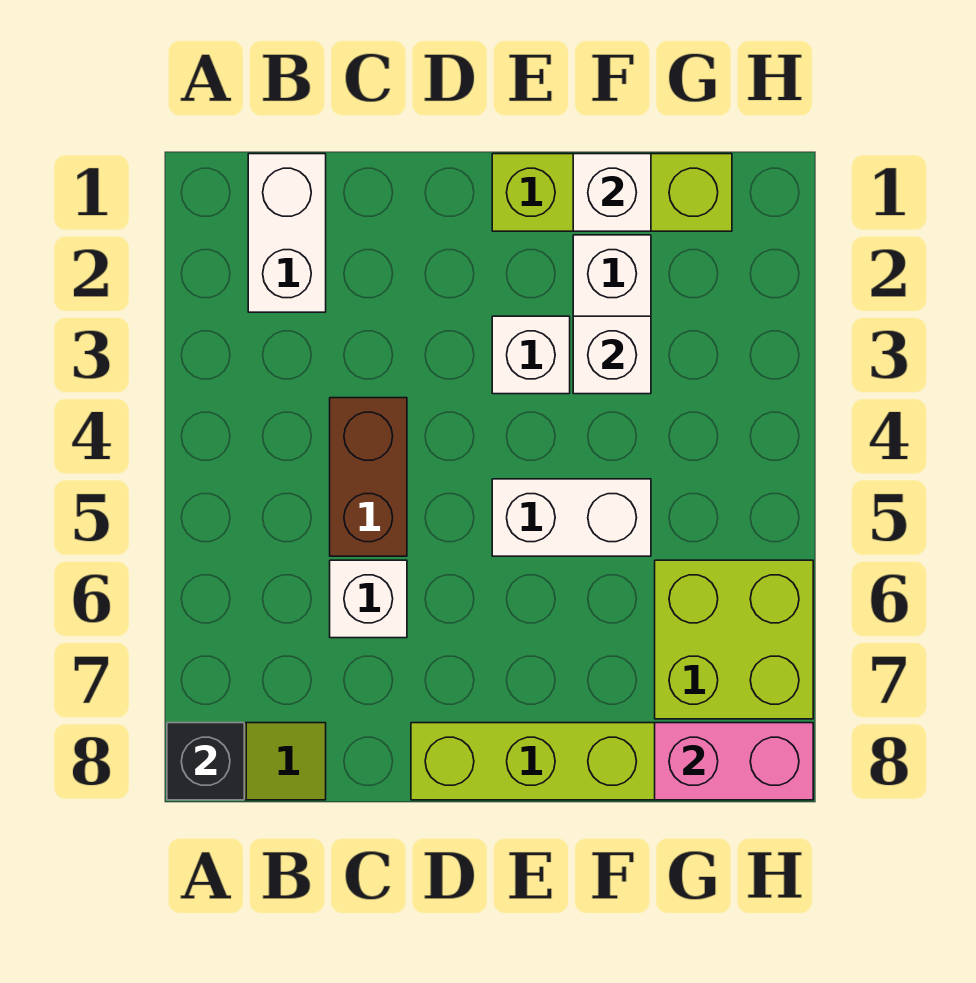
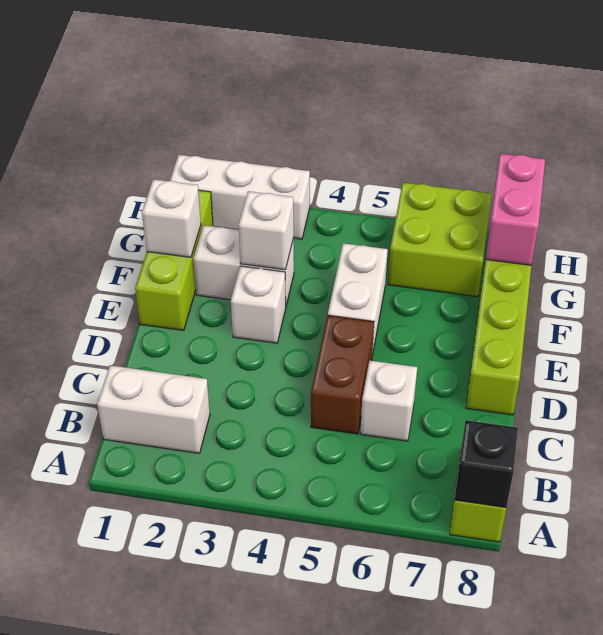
brown brick C4:C5 level 1 -> brown brick C5:D5 level 1
none -> white brick H1:H3 level 1

